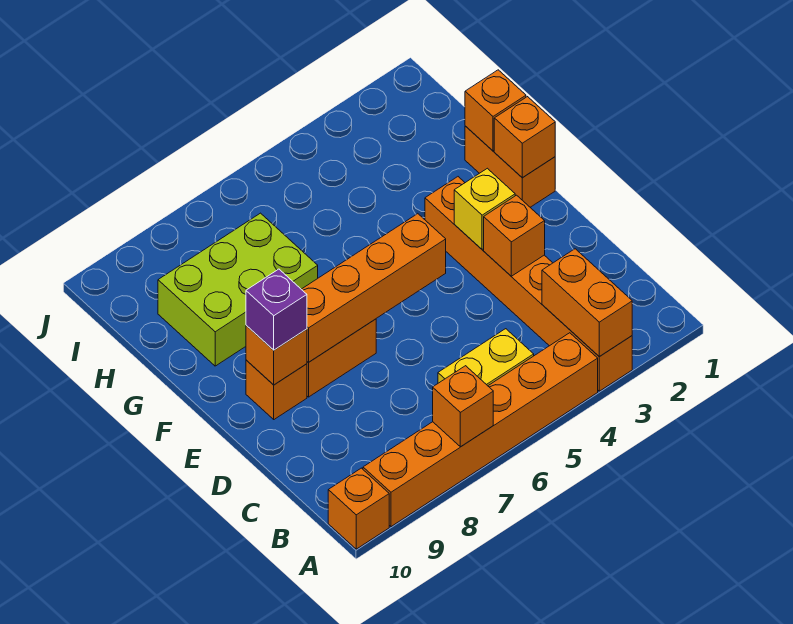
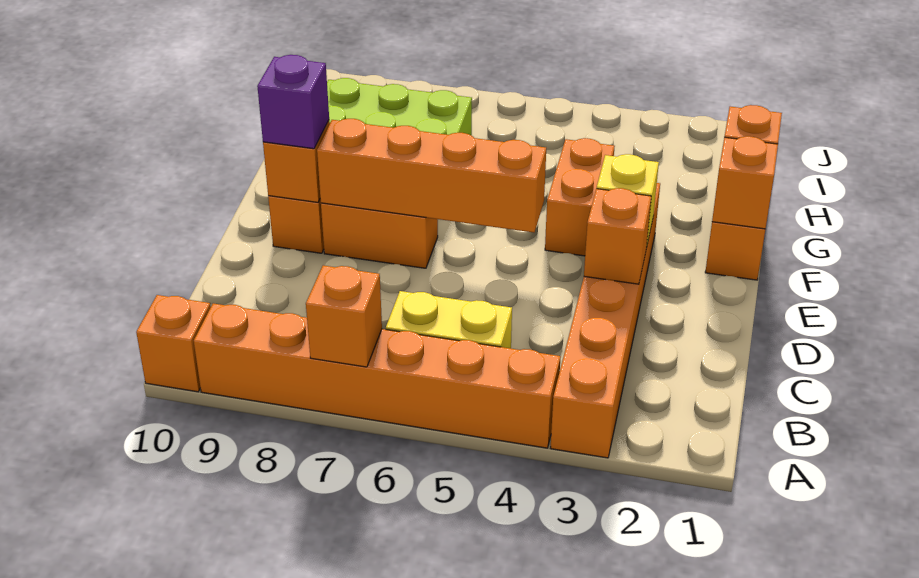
orange brick A3:B3 level 2 -> orange brick F4:G4 level 1

